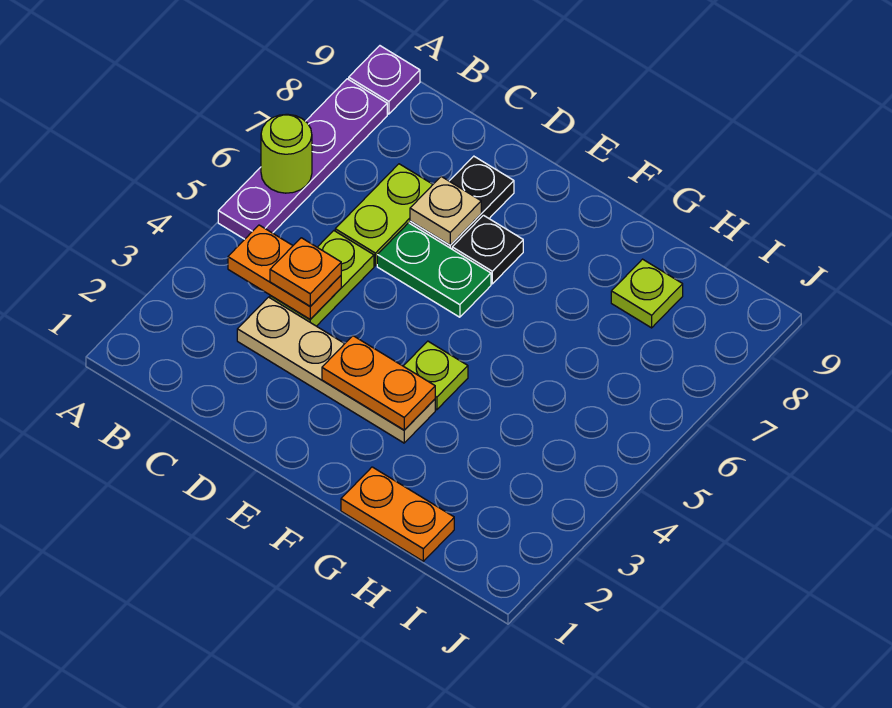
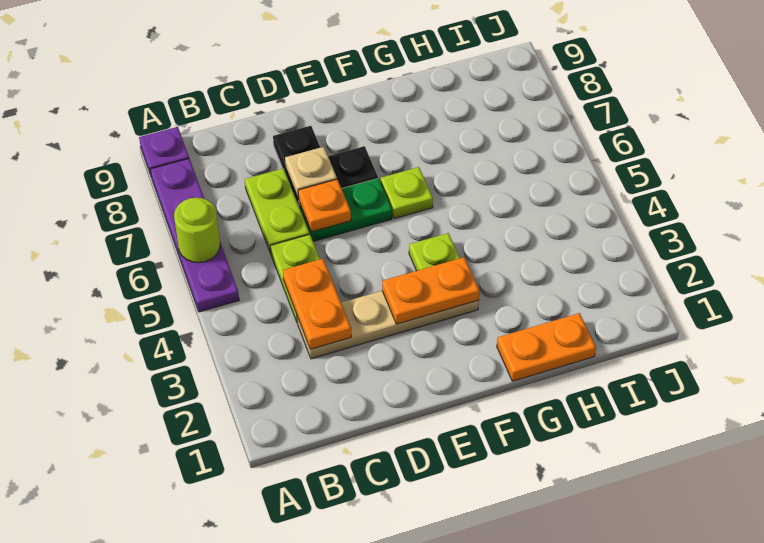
orange plate B4:C4 level 2 -> orange plate C3:C4 level 2
orange plate C4 level 3 -> orange plate D6 level 2
lime plate H8 level 1 -> lime plate F6 level 1

